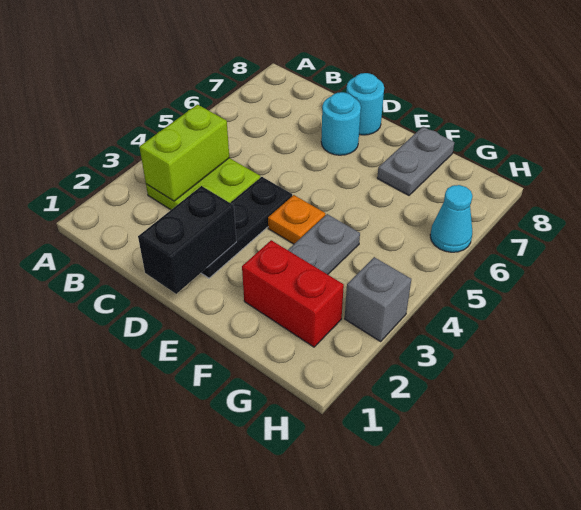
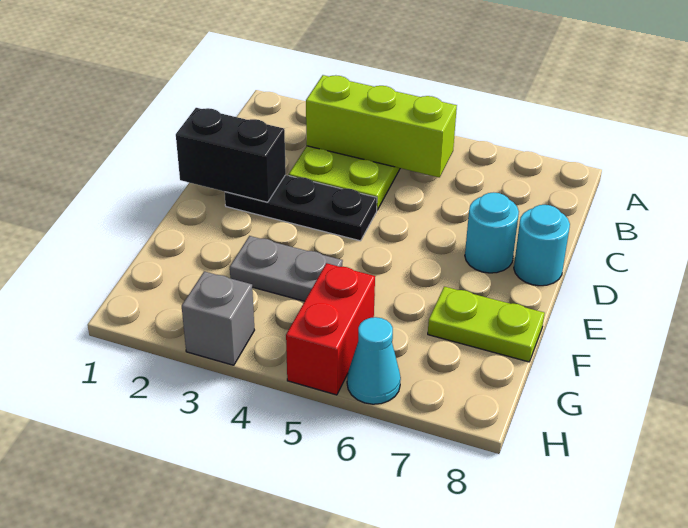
lime brick B3:B4 level 2 -> lime brick B3:B5 level 2
orange plate E4 level 1 -> none
red brick F2:G2 level 1 -> red brick G5:H5 level 1
grey plate F7:F8 level 1 -> lime plate F7:F8 level 1

